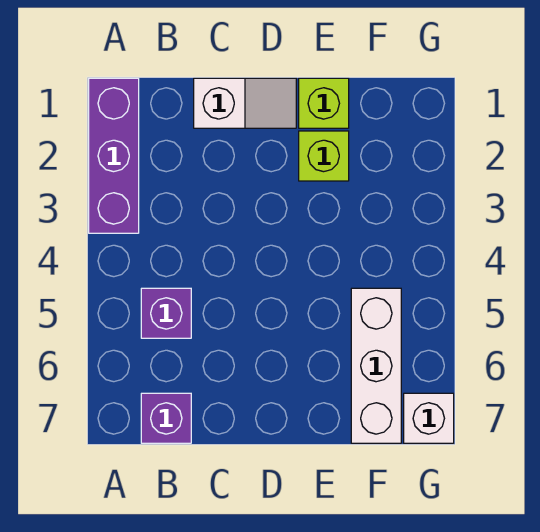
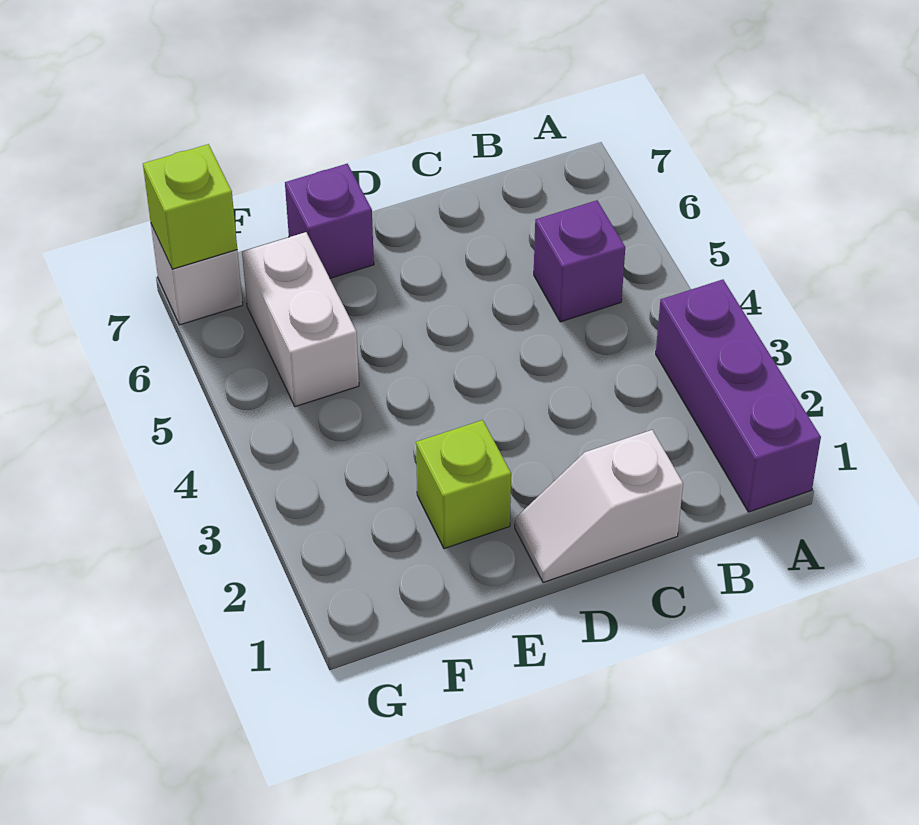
purple brick B7 level 1 -> purple brick E7 level 1
lime brick E1 level 1 -> lime brick G7 level 2
white brick F5:F7 level 1 -> white brick F5:F6 level 1

